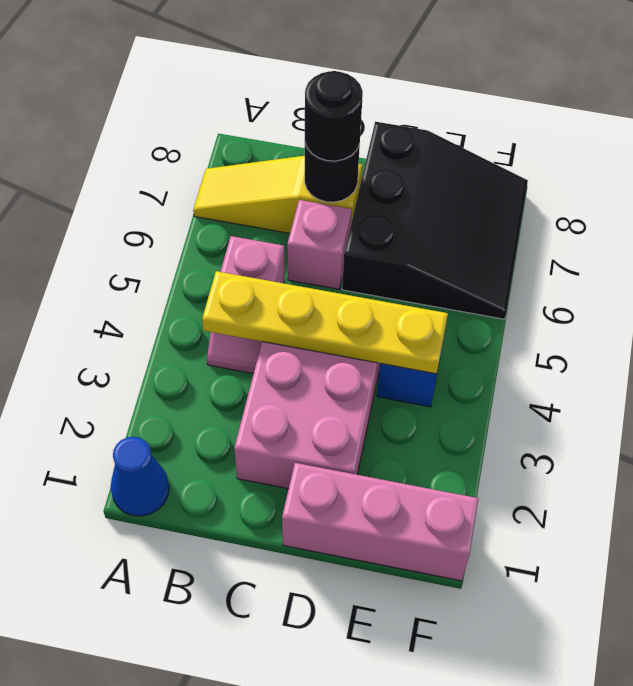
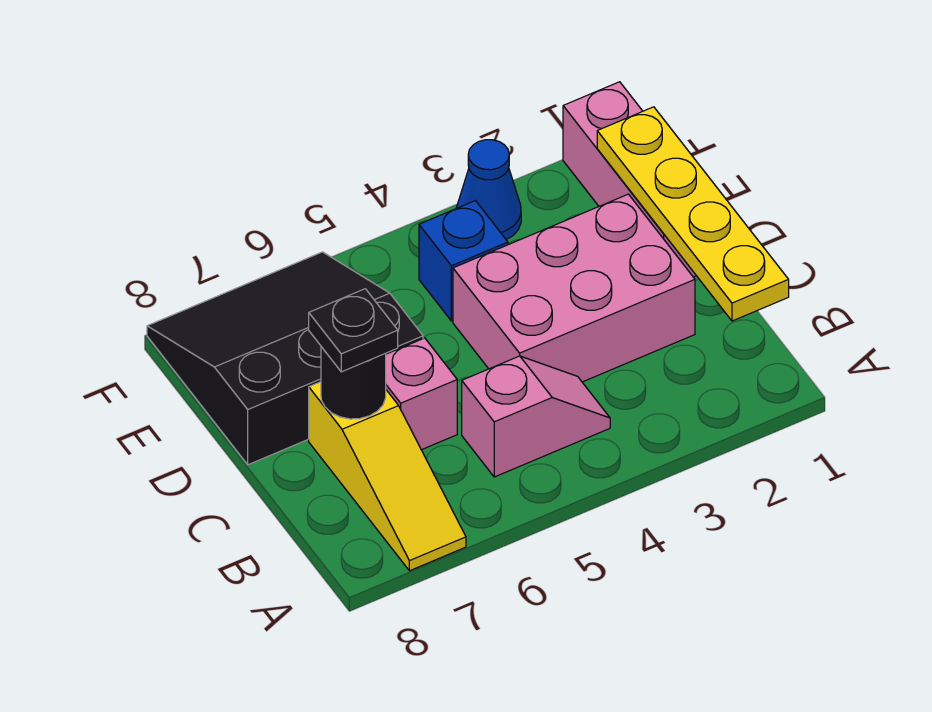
blue cone A1 level 1 -> blue cone F3 level 1
yellow plate B4:E4 level 2 -> yellow plate B1:E1 level 2
black round brick C7 level 3 -> black plate C7 level 3

